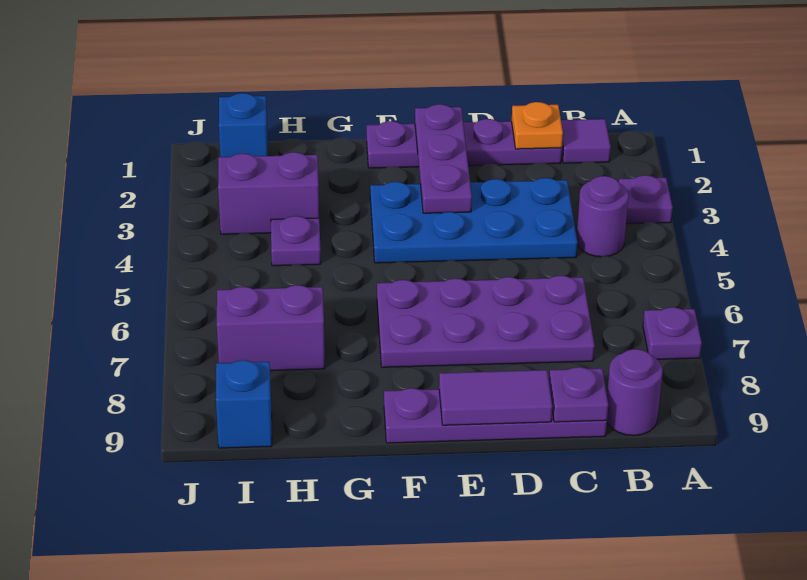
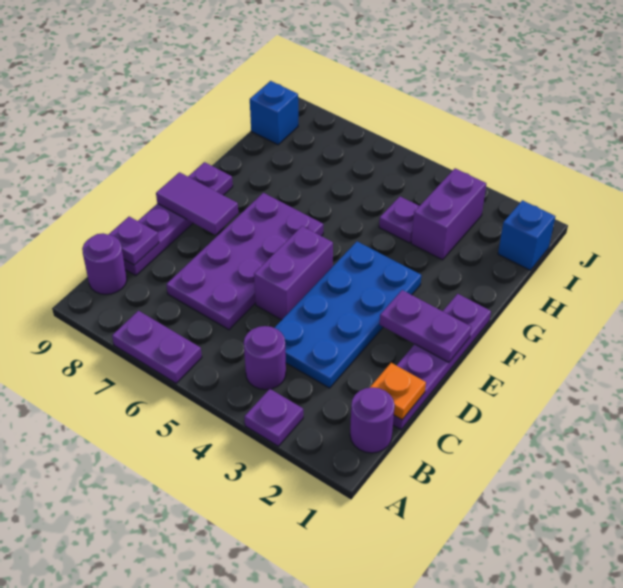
purple plate A7 level 1 -> purple plate A6:A7 level 1
purple tile B1 level 1 -> purple round brick B1 level 1
purple tile D9:E9 level 2 -> purple tile E8:E9 level 2
purple plate E1:E3 level 2 -> purple plate E1:E2 level 2
purple brick H7:I7 level 1 -> purple brick D5:E5 level 1

